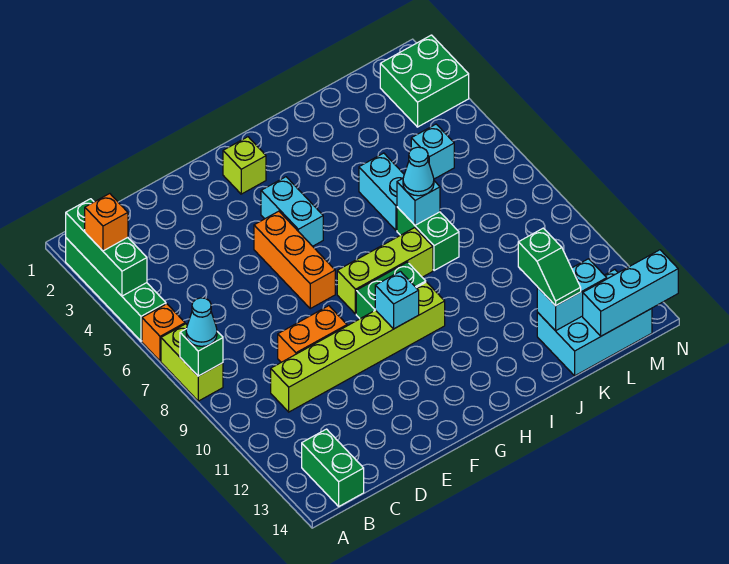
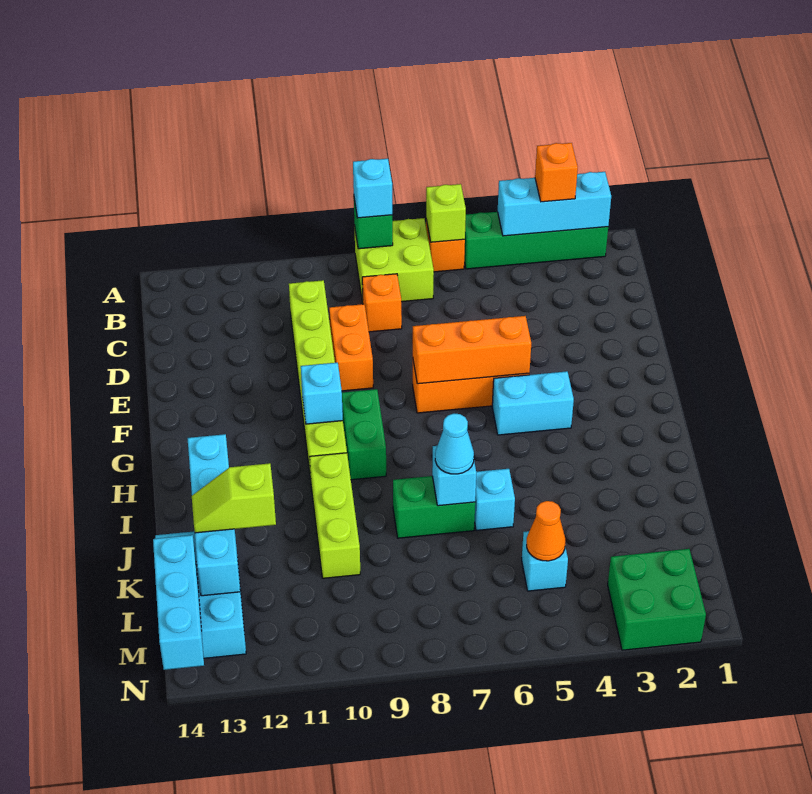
green brick A2:A4 level 2 -> cyan brick A2:A4 level 2
lime brick A7:A8 level 1 -> lime brick A7:B8 level 1
cyan cone A8 level 3 -> cyan brick A8 level 3
green brick B13:B14 level 1 -> none
none -> orange brick C8 level 1
none -> orange brick F5:F7 level 2
lime brick G2 level 1 -> lime brick A6 level 2
lime brick G8:I8 level 1 -> lime brick I10:K10 level 1
cyan brick J5:J6 level 1 -> cyan brick J6 level 1
green slope K12:K13 level 3 top 12 -> lime slope K12:K13 level 3 top 12
cyan brick K13:L13 level 2 -> cyan brick I13:L13 level 2
none -> orange cone L5 level 2

